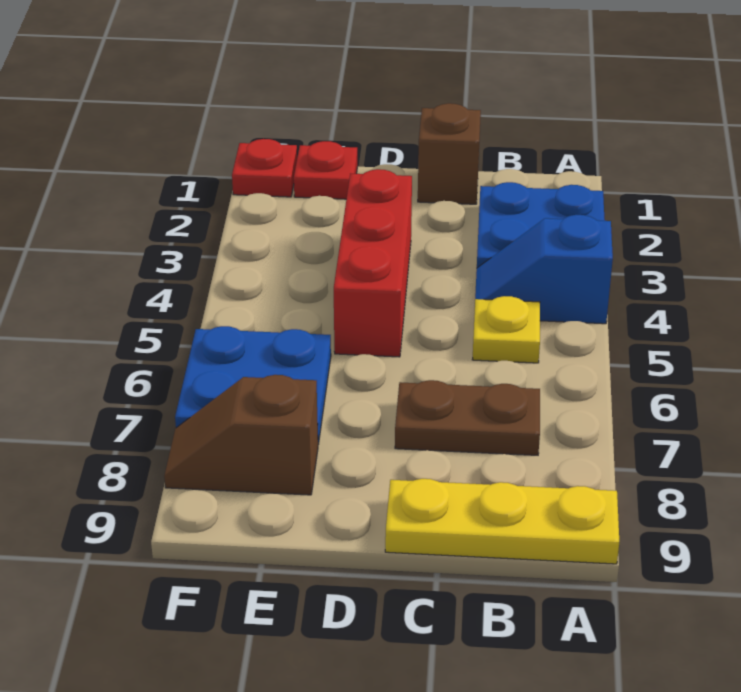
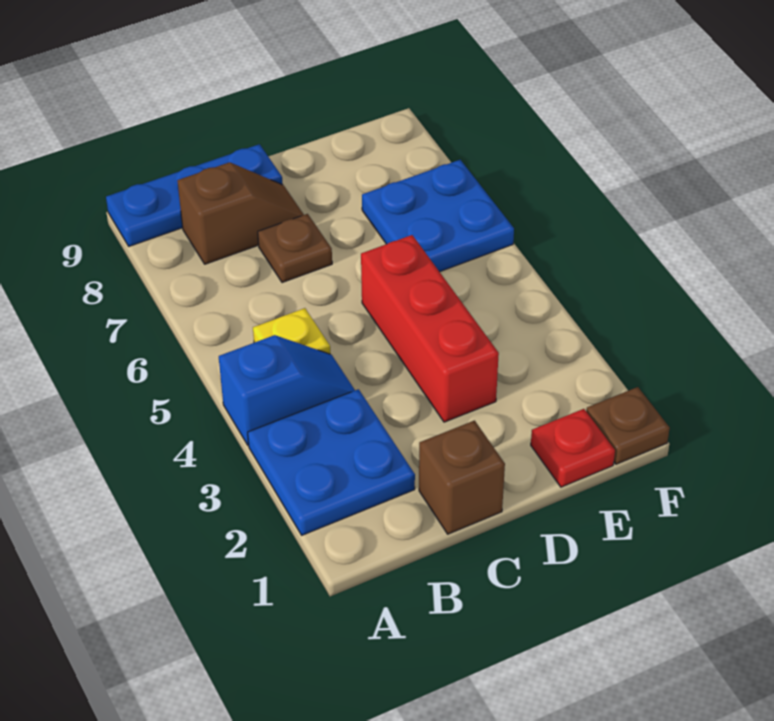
yellow plate A9:C9 level 1 -> blue plate A9:C9 level 1
brown plate B7:C7 level 1 -> brown plate C7 level 1
brown slope E8:F8 level 1 top E -> brown slope B8:C8 level 1 top B
red plate F1 level 1 -> brown plate F1 level 1

